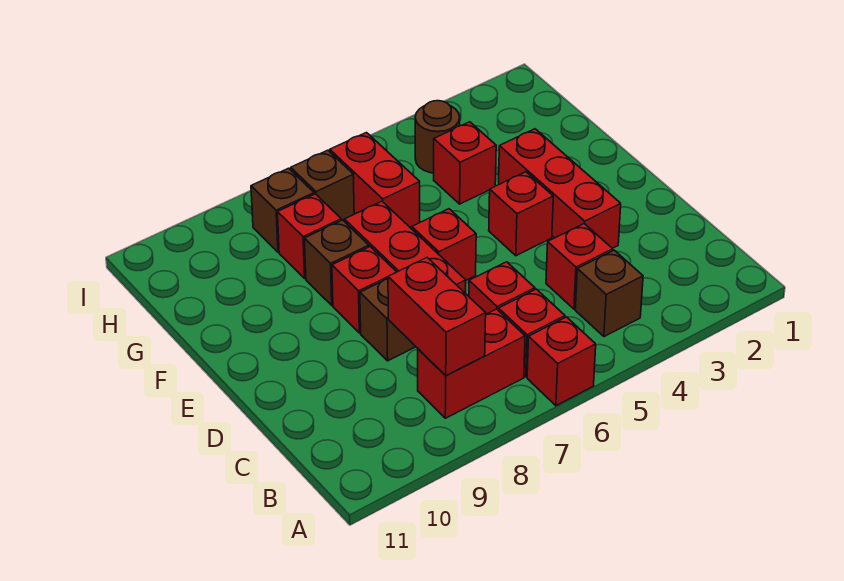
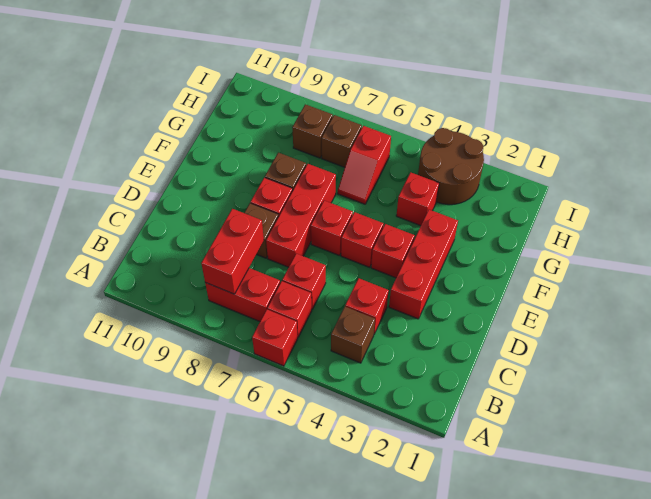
red brick G6:H6 level 1 -> red slope G6:H6 level 1 top H
red brick G8 level 1 -> red brick E5 level 1
brown round brick H4 level 1 -> brown round brick H3:I4 level 1

